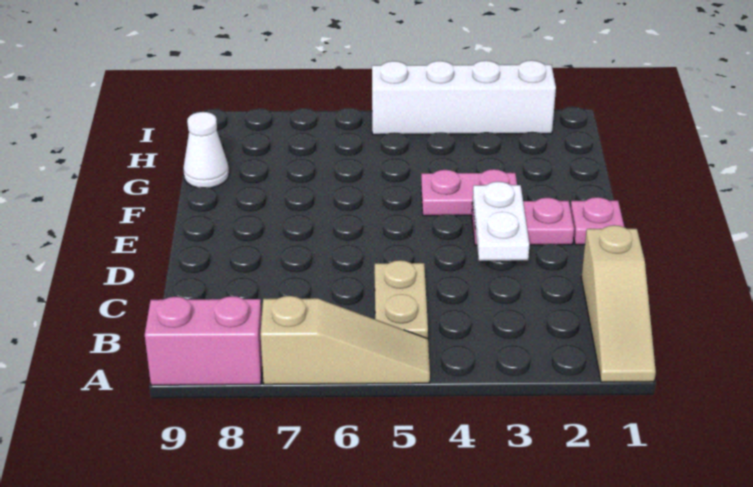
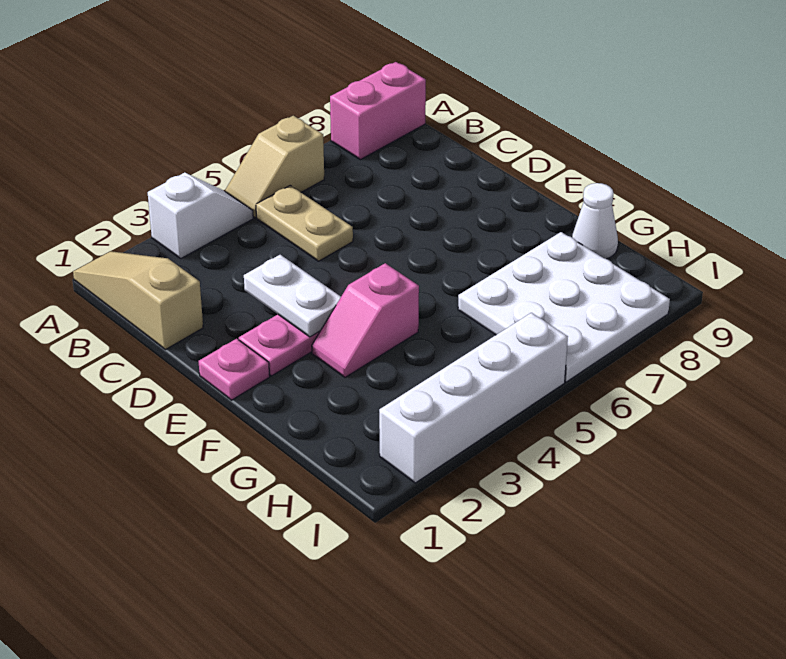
none -> white slope A3:A4 level 1 top 3
tan slope A5:A7 level 1 top 7 -> tan slope A5:A6 level 1 top 6
pink plate F3:F4 level 1 -> pink slope F3:F4 level 1 top 4
none -> white plate G6:I8 level 1

